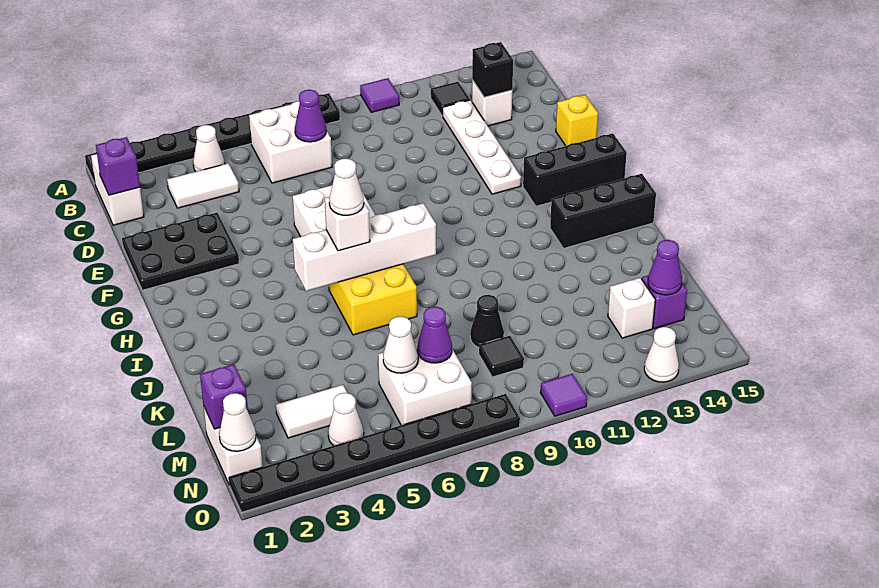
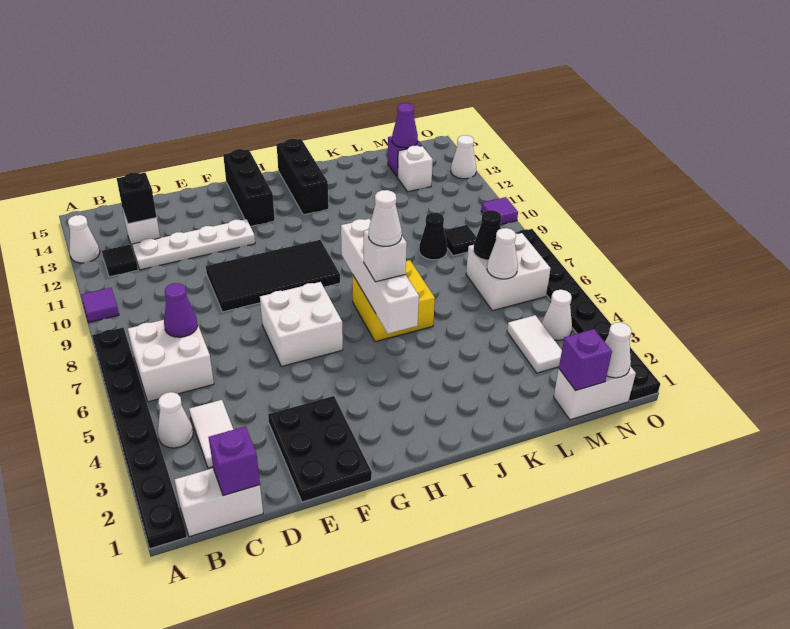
none -> white cone A13 level 1
none -> black tile E9:H10 level 1
yellow brick E15 level 1 -> none
purple cone M7 level 2 -> black cone M7 level 2

